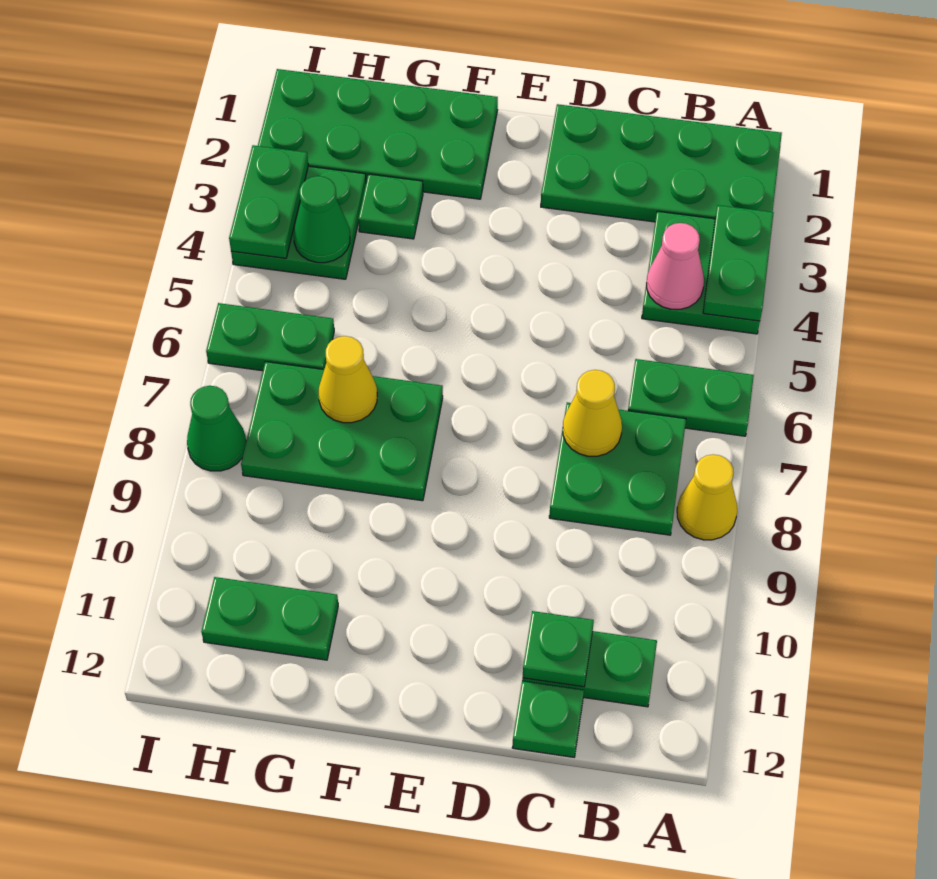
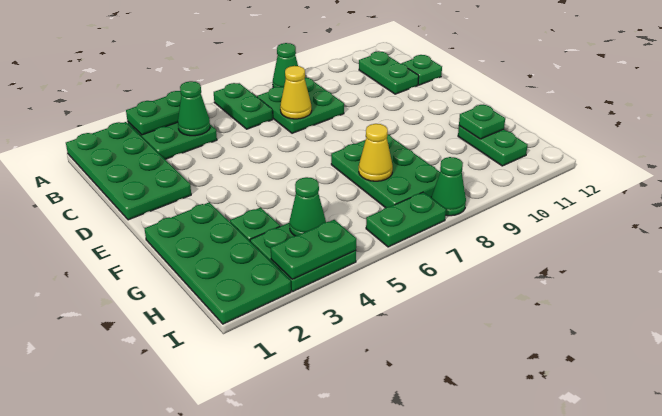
yellow cone A8 level 1 -> green cone A8 level 1
pink cone B4 level 2 -> green cone B4 level 2
green plate C11 level 2 -> green plate G11 level 2
green plate H6:I6 level 1 -> green plate I6:I7 level 1

